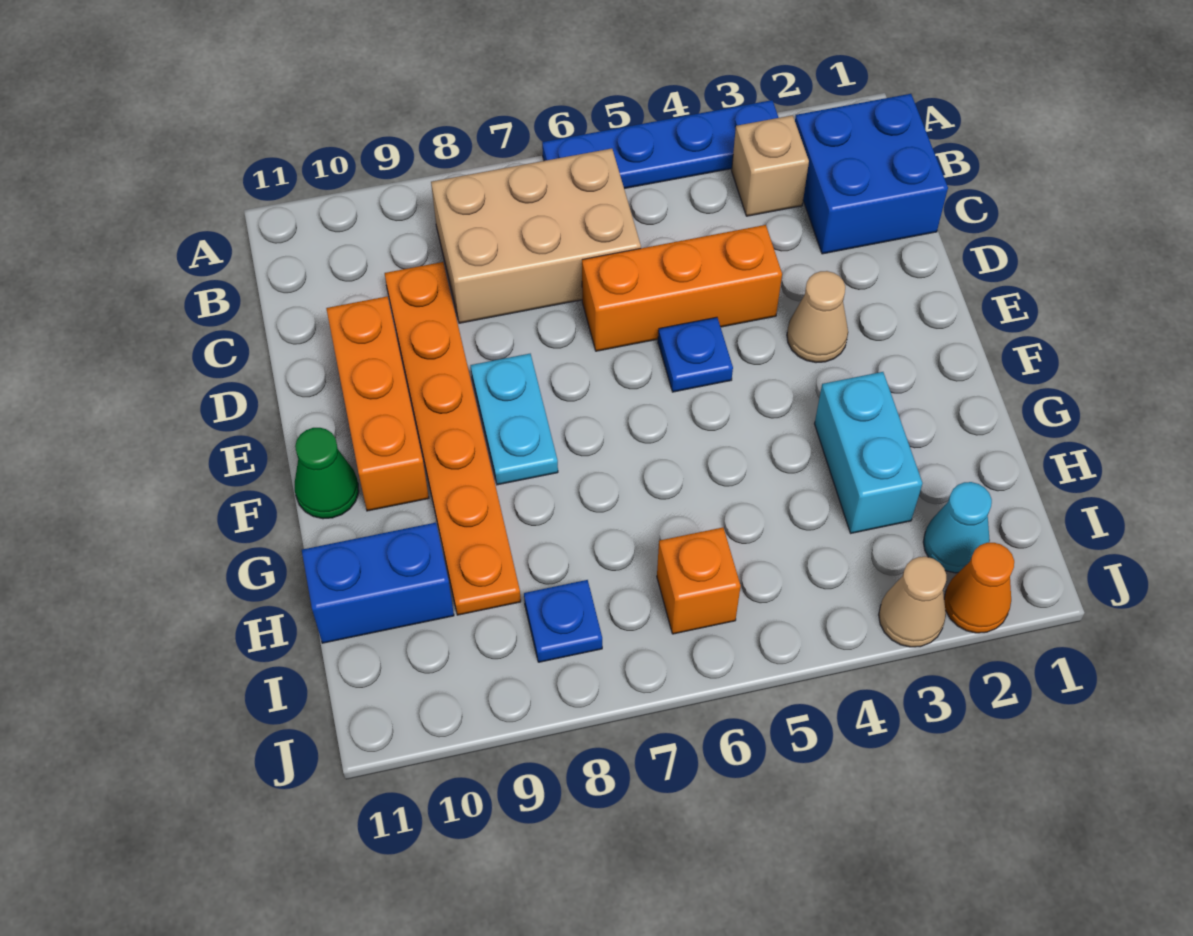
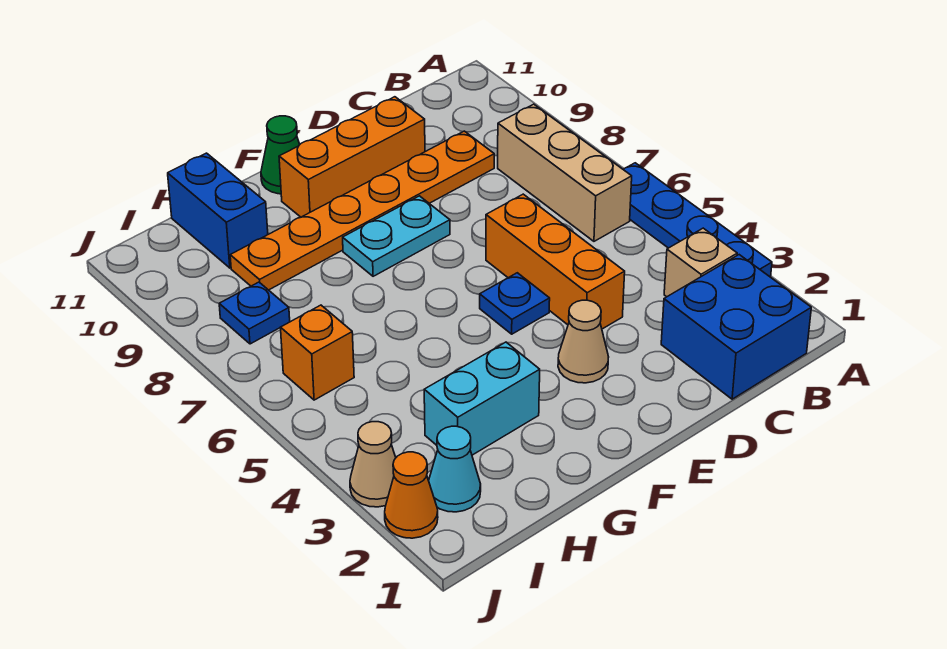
tan brick B6:C8 level 1 -> tan brick B6:B8 level 1

